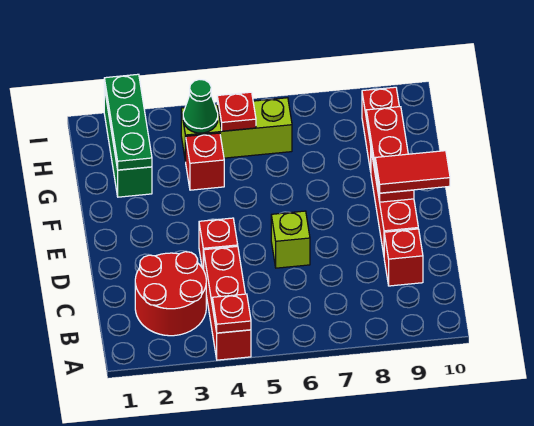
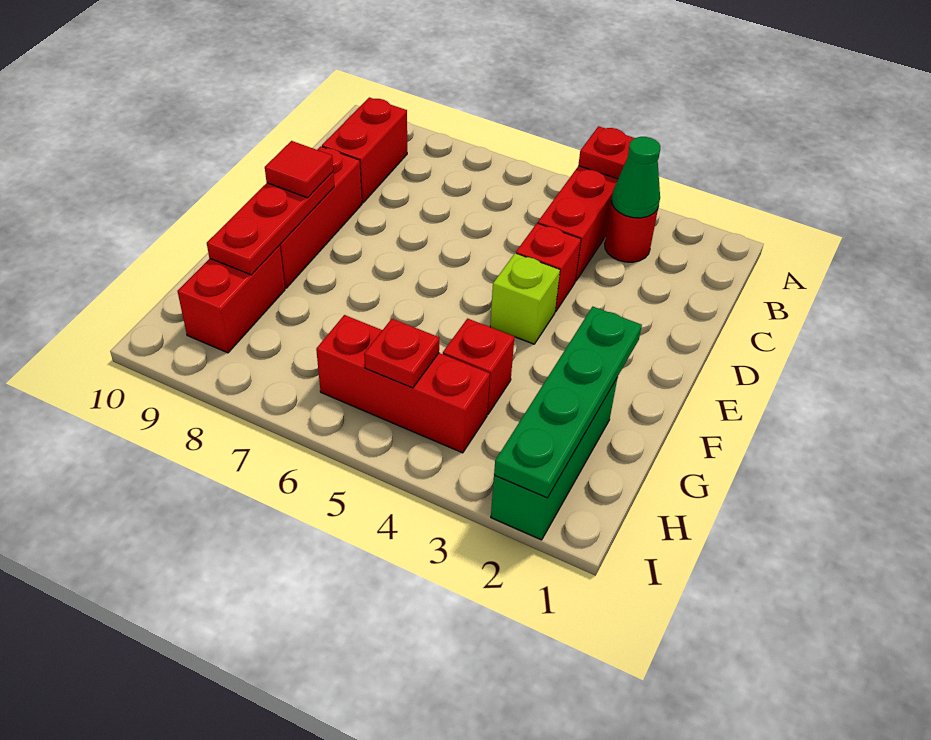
red round brick B2:C3 level 1 -> red round brick B3 level 1
red brick C9 level 1 -> red brick B9:C9 level 1
lime brick D6 level 1 -> lime brick E4 level 1
red tile E9:E10 level 3 -> red tile E9 level 3
green plate G2:I2 level 2 -> green plate F2:I2 level 2
lime brick H4:H6 level 1 -> red brick H4:H6 level 1
green cone H4 level 2 -> green cone B3 level 2

